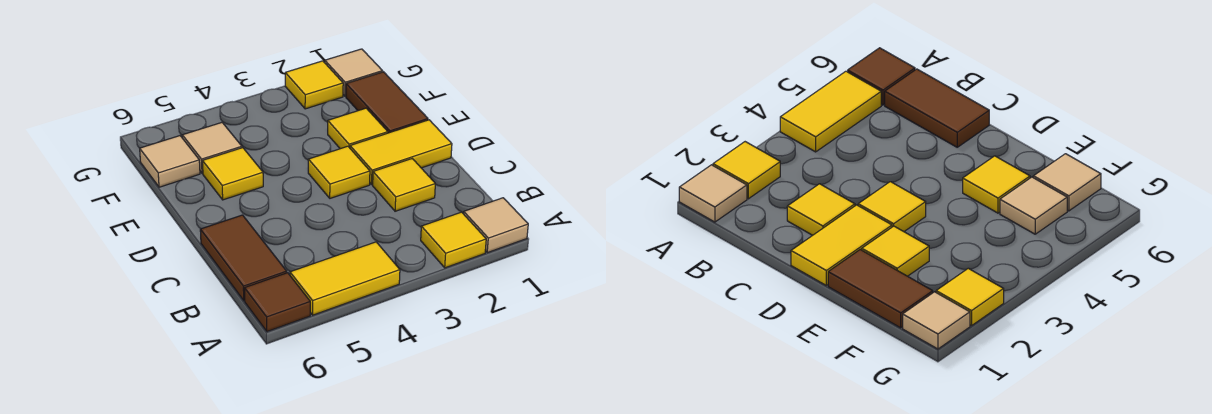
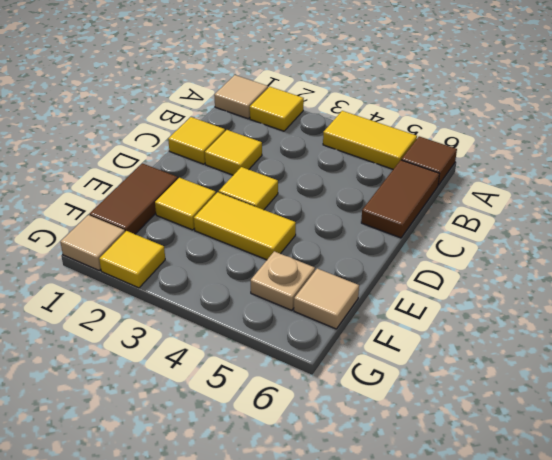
yellow tile D1:D2 level 1 -> yellow tile E3:E4 level 1
yellow tile E5 level 1 -> yellow tile C1 level 1
tan tile F5 level 1 -> tan plate F5 level 1

